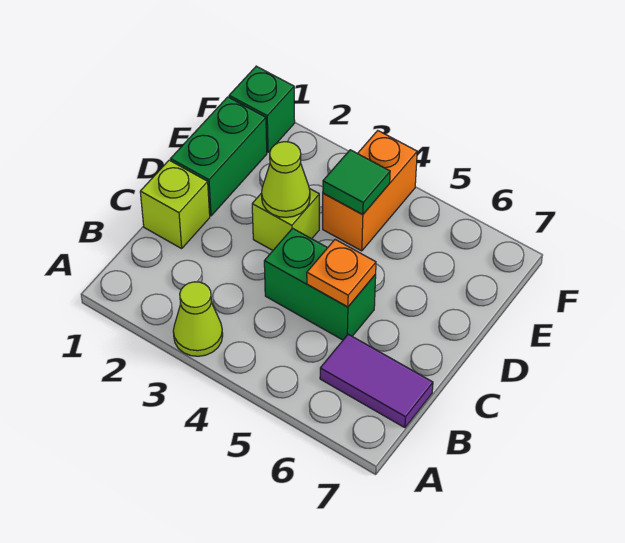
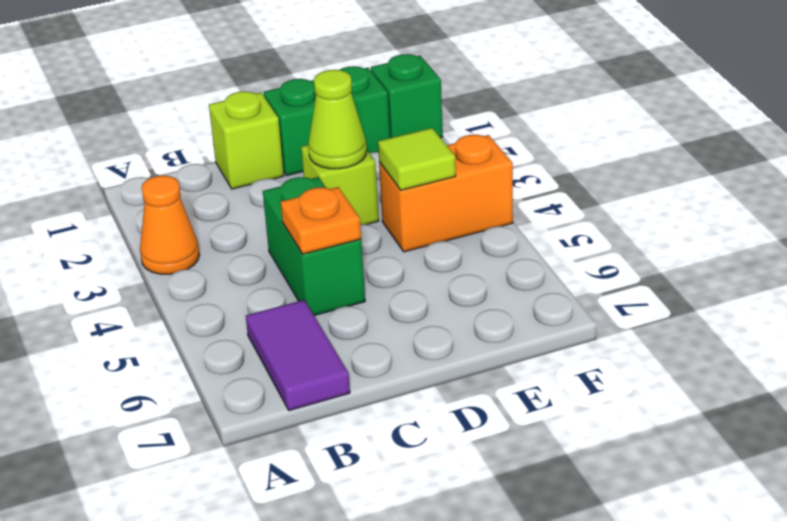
lime cone A3 level 1 -> orange cone A3 level 1
green tile E4 level 2 -> lime tile E4 level 2

